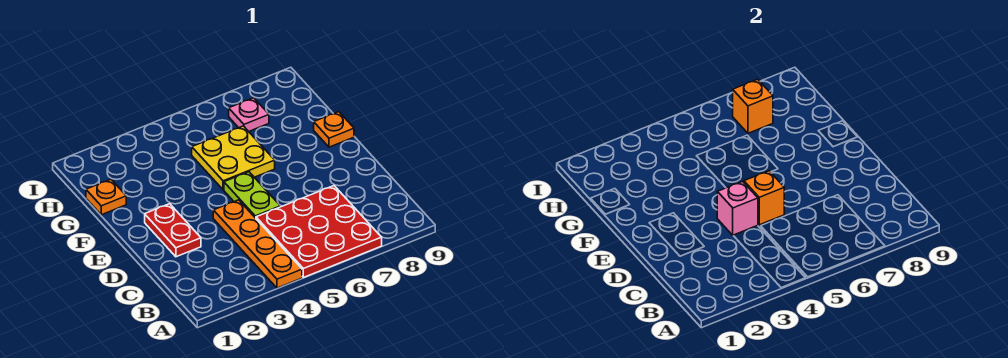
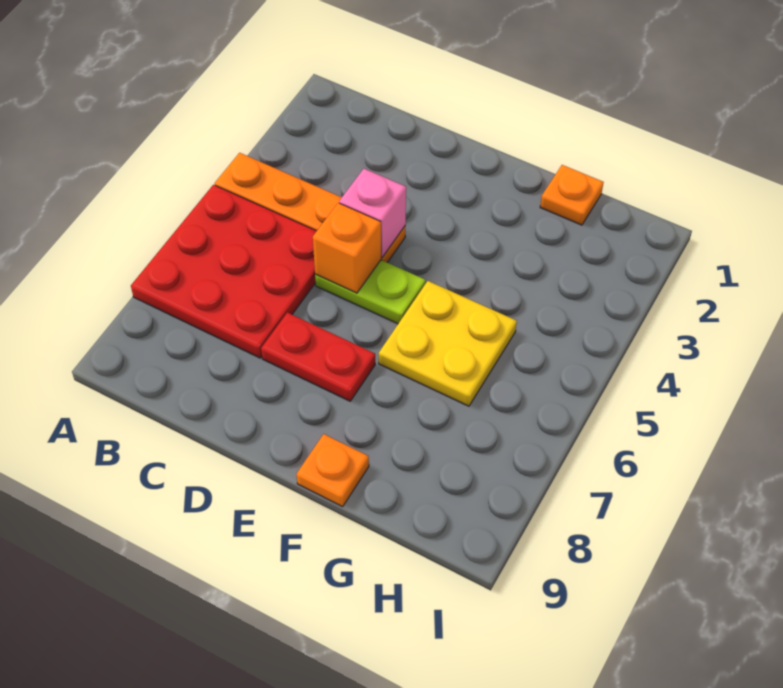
red plate D2:E2 level 1 -> red plate D7:E7 level 1
pink plate H7 level 1 -> none
orange brick H7 level 2 -> none

